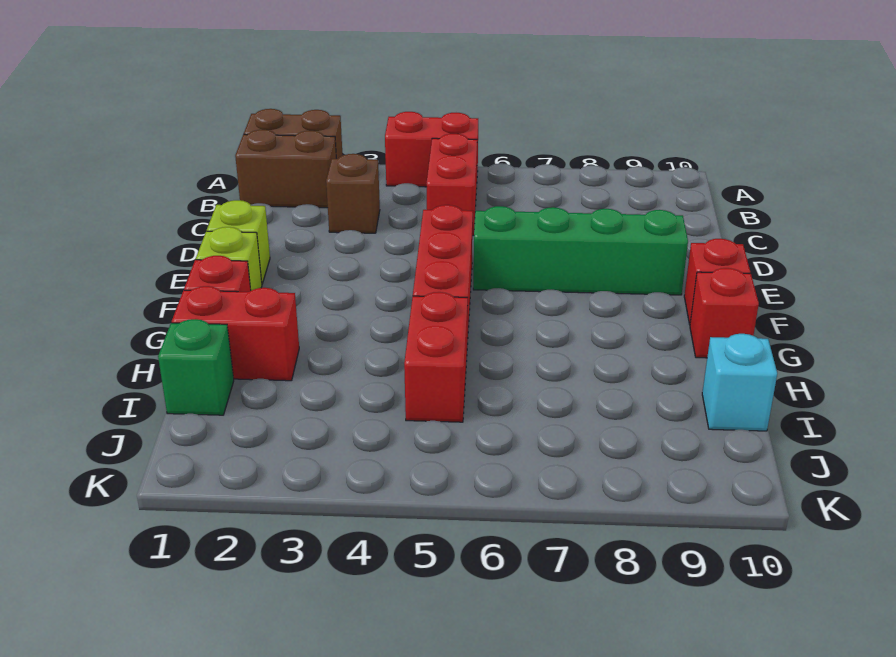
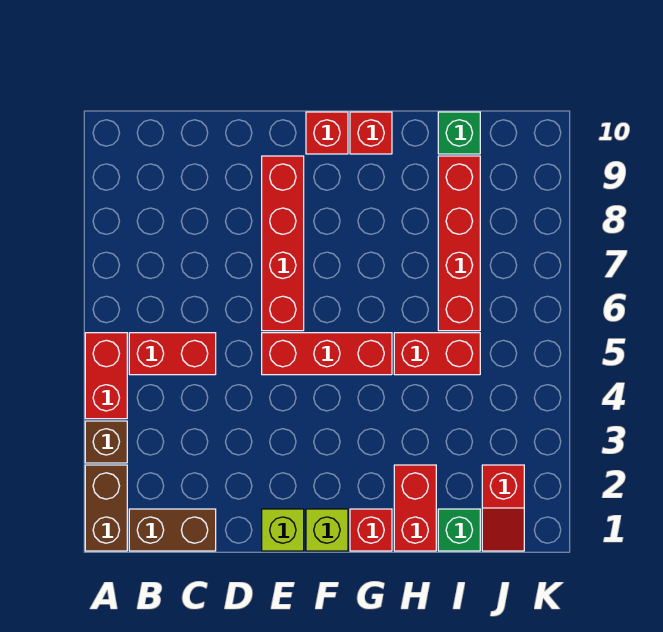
brown brick B1:B2 level 1 -> brown brick B1:C1 level 1
brown brick C3 level 1 -> brown brick A3 level 1
green brick E6:E9 level 1 -> red brick E6:E9 level 1
none -> red brick I6:I9 level 1
cyan brick I10 level 1 -> green brick I10 level 1
none -> red slope J1:J2 level 1 top 2

